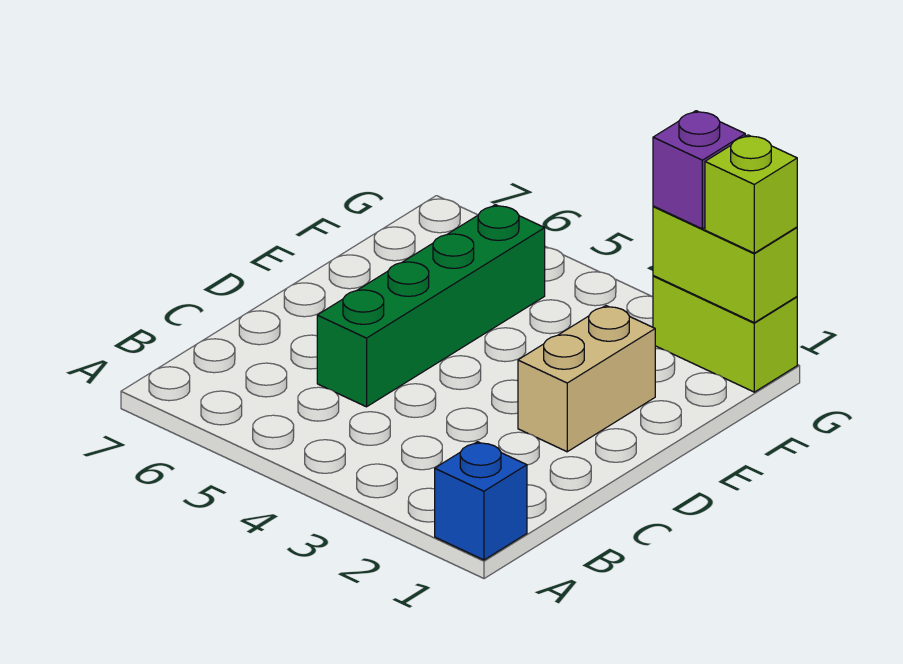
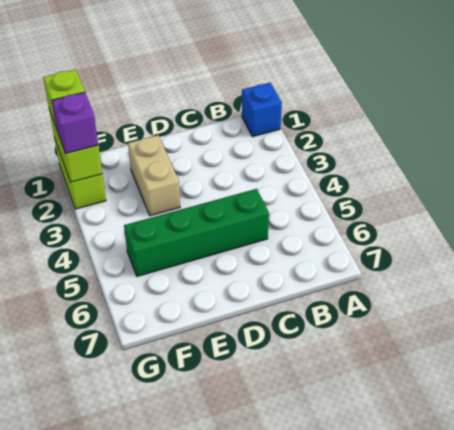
tan brick D2:E2 level 1 -> tan brick E2:E3 level 1

